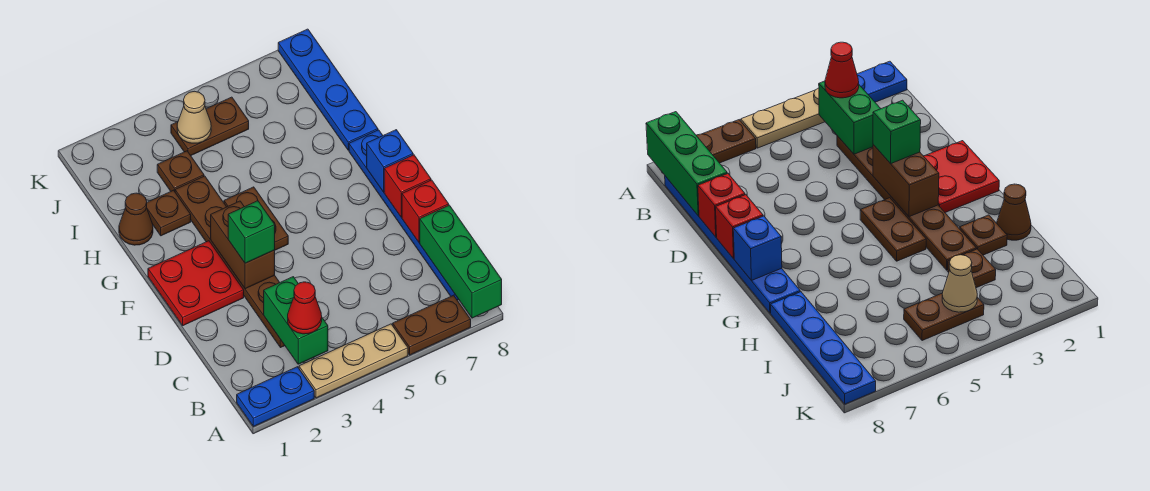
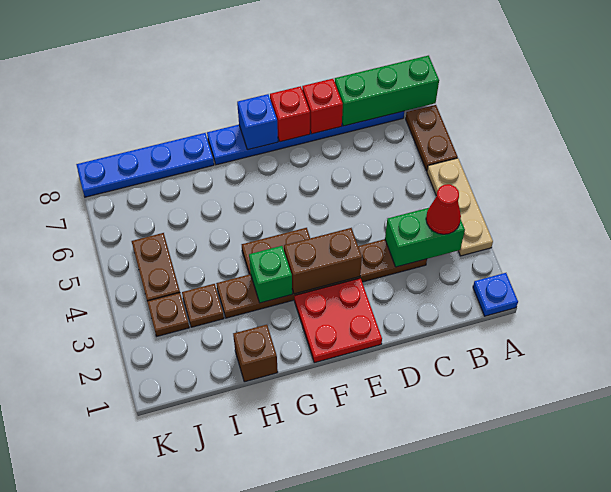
blue plate A1:A2 level 1 -> blue plate A1 level 1
green brick E3 level 3 -> green brick G3 level 2
brown cone H1 level 1 -> brown brick H1 level 1
brown plate H2 level 1 -> brown plate J3 level 1
tan cone J4 level 2 -> none

